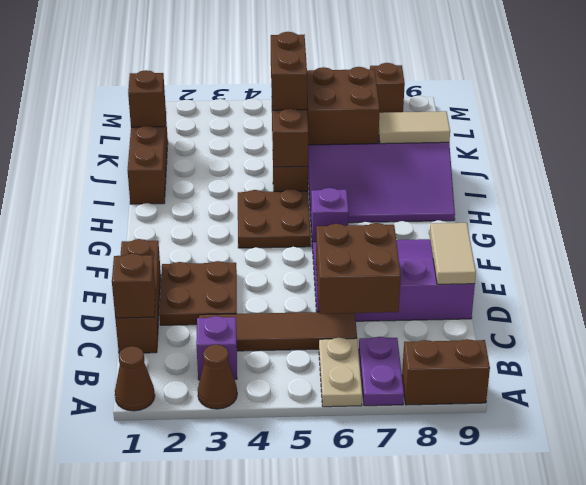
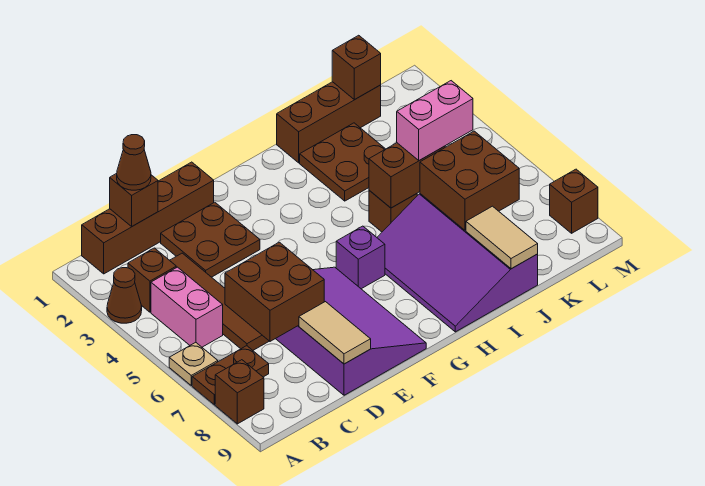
brown cone A1 level 1 -> brown cone C1 level 3
tan plate A6:B6 level 1 -> tan plate A6 level 1
purple plate A7:B7 level 1 -> brown plate A7:B7 level 1
brown brick A8:A9 level 1 -> brown brick A8 level 1
purple brick B3 level 1 -> brown brick B3 level 1
none -> pink brick B4:B5 level 1
brown brick C1:E1 level 1 -> brown brick B1:E1 level 1
tan tile D9:E9 level 2 -> tan tile D8:D9 level 2
brown plate G4:H5 level 1 -> brown plate I2:J3 level 1
brown brick J5:K5 level 3 -> pink brick J5:K5 level 3

